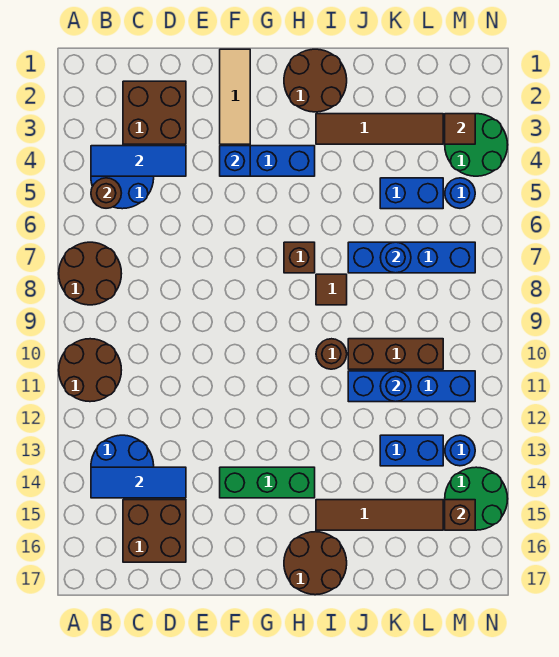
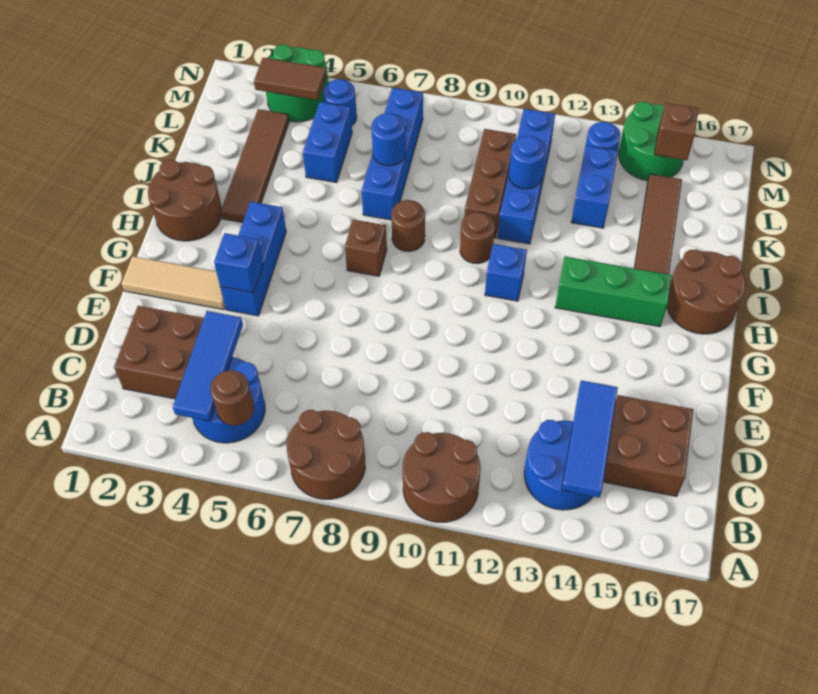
green brick F14:H14 level 1 -> green brick H13:H15 level 1
none -> blue brick H11 level 1
brown tile I8 level 1 -> brown round brick I8 level 1
brown tile M3 level 2 -> brown tile M3:M4 level 2

